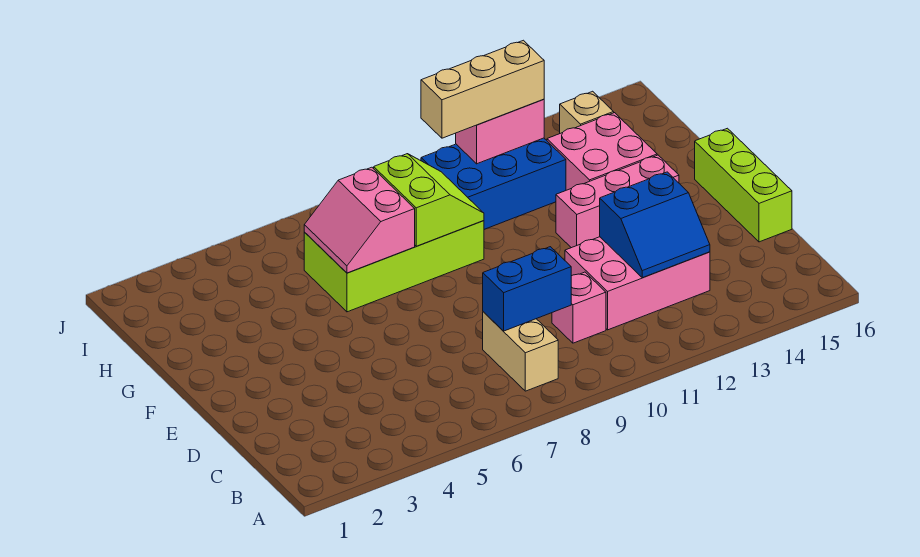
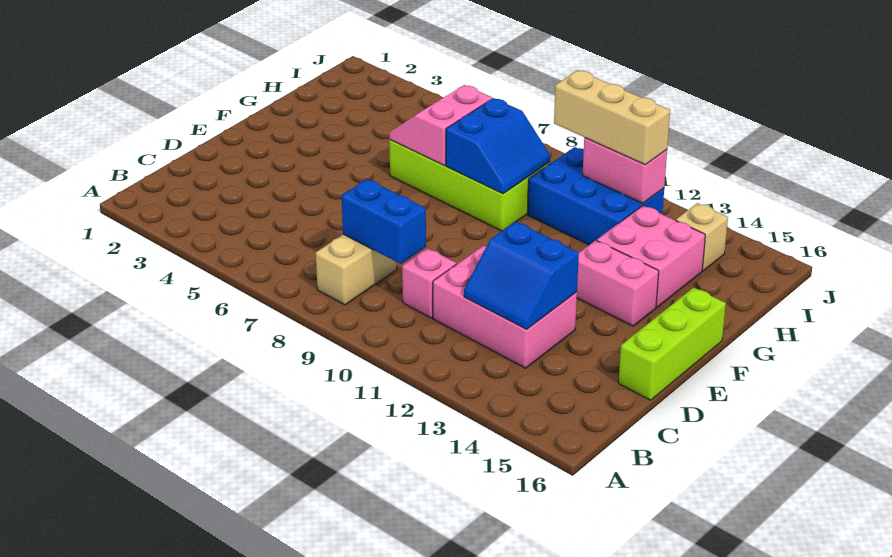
pink brick F12:F14 level 1 -> pink brick F13:F14 level 1
lime slope G8:H9 level 2 top 8 -> blue slope G8:H9 level 2 top 8

